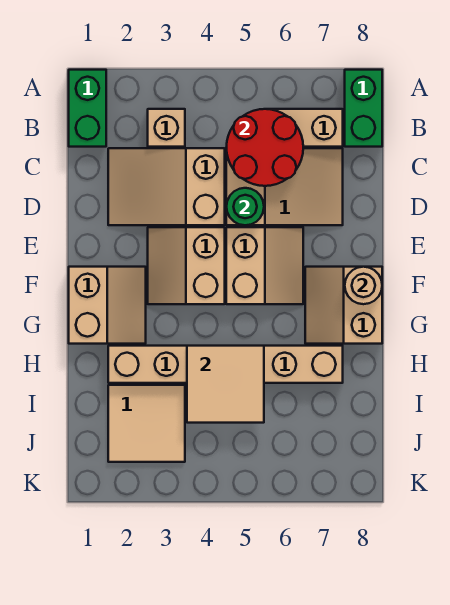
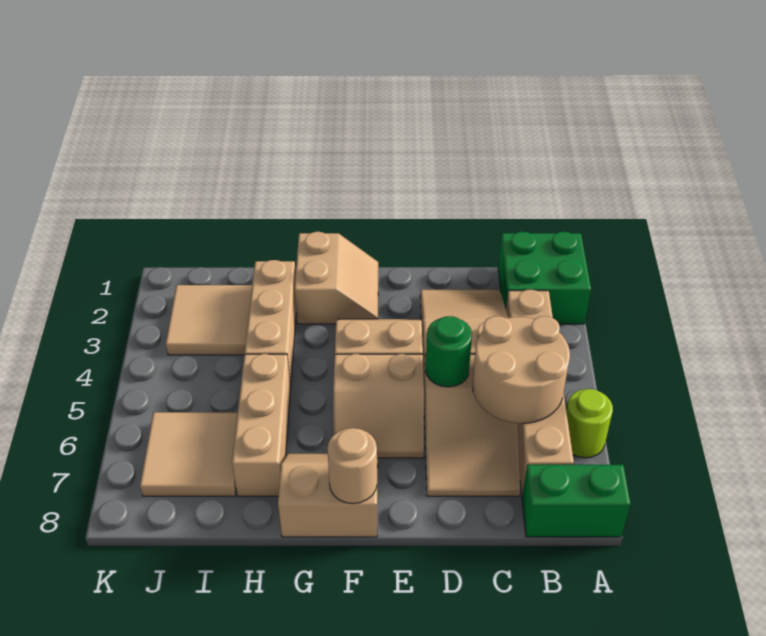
green brick A1:B1 level 1 -> green brick A1:B2 level 1
none -> lime round brick A6 level 1
red round brick B5:C6 level 2 -> tan round brick B5:C6 level 2
tan slope F1:G2 level 1 top 1 -> tan slope F1:G2 level 1 top G
tan tile H4:I5 level 2 -> tan tile I6:J7 level 1

